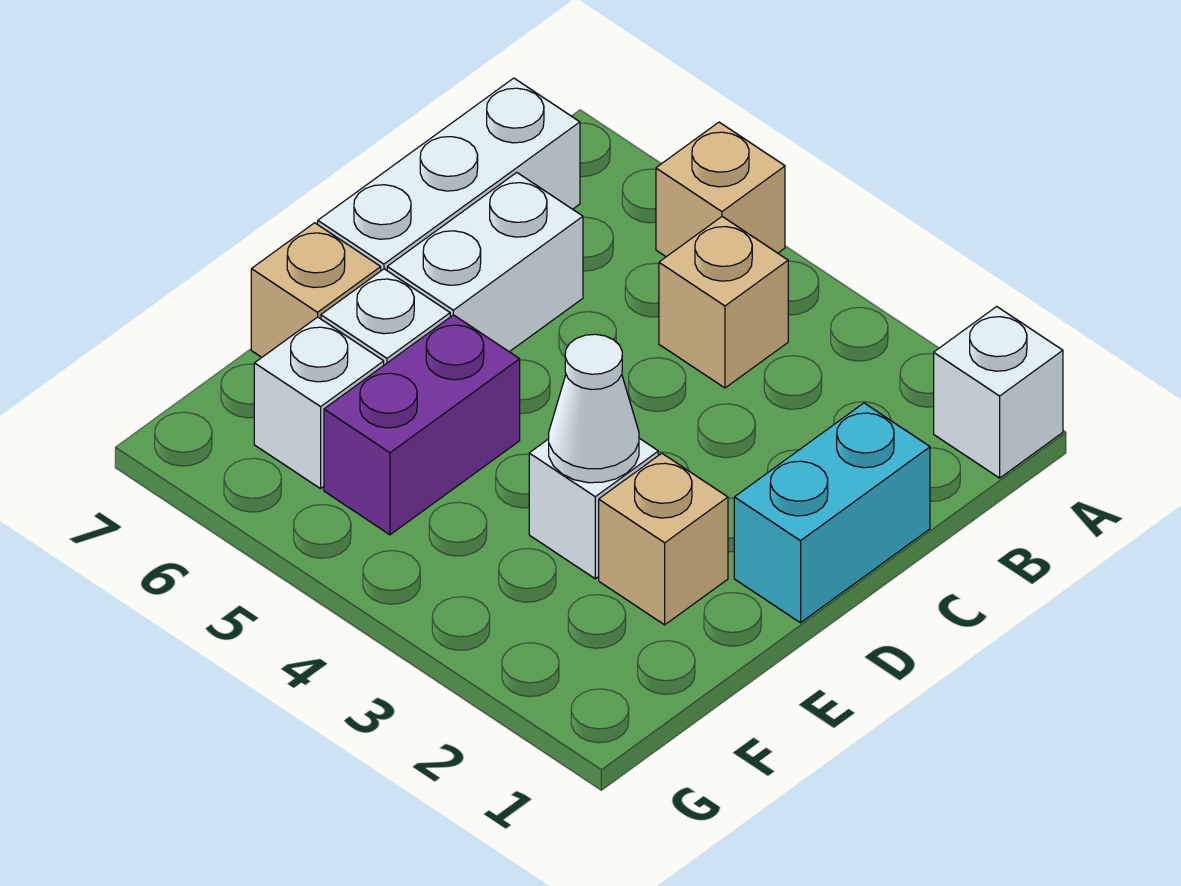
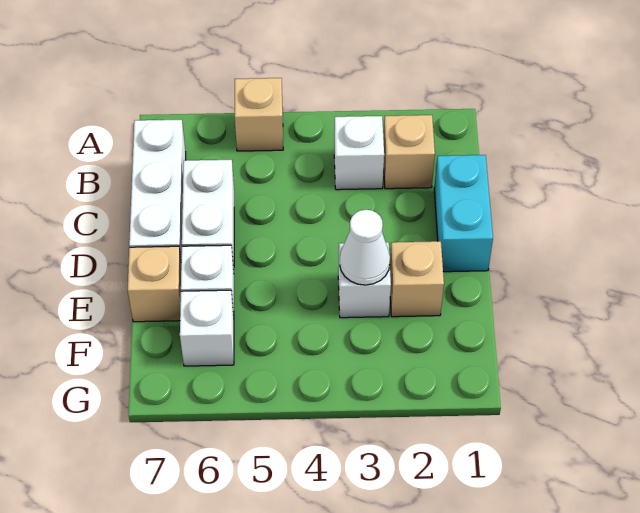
white brick A1 level 1 -> white brick B3 level 1
tan brick B4 level 1 -> tan brick B2 level 1
purple brick E5:F5 level 1 -> none

